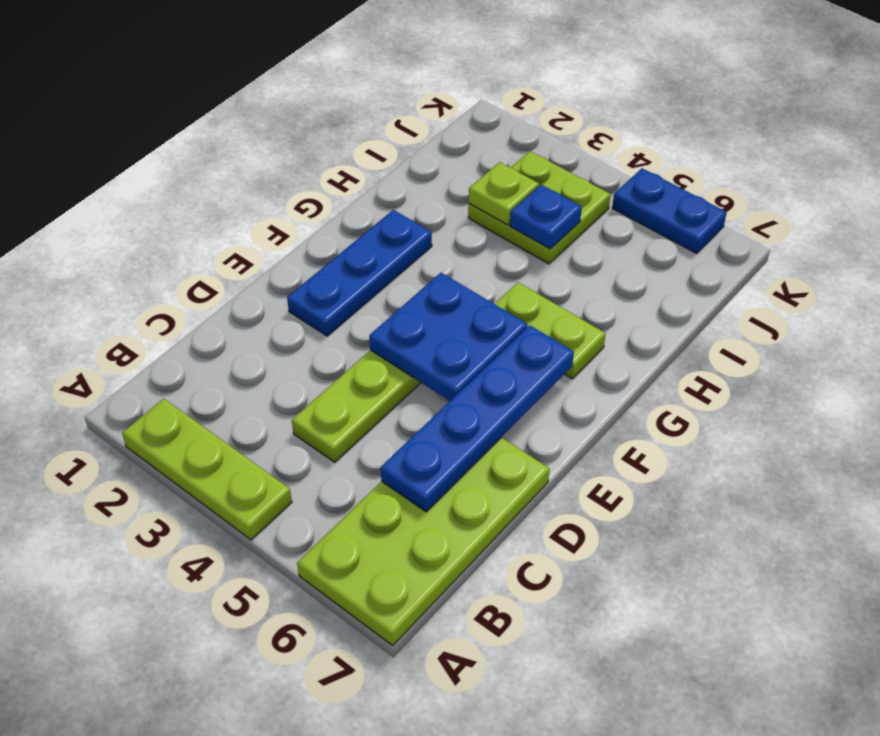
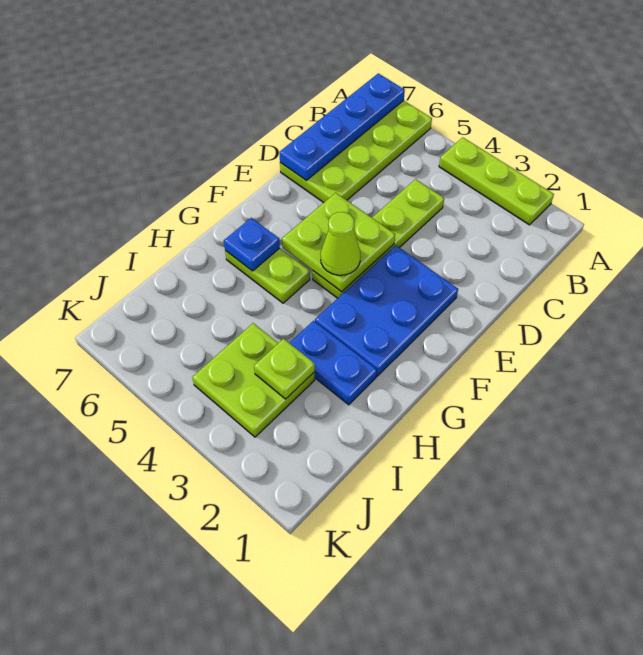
blue plate C6:F6 level 2 -> blue plate A7:D7 level 2
blue plate E2:G2 level 1 -> blue plate E2:G3 level 1
blue plate E4:F5 level 2 -> lime plate E4:F5 level 2
none -> lime cone F4 level 3
blue plate I4 level 2 -> blue plate G6 level 2
blue plate K5:K6 level 1 -> blue plate H2:H3 level 1

